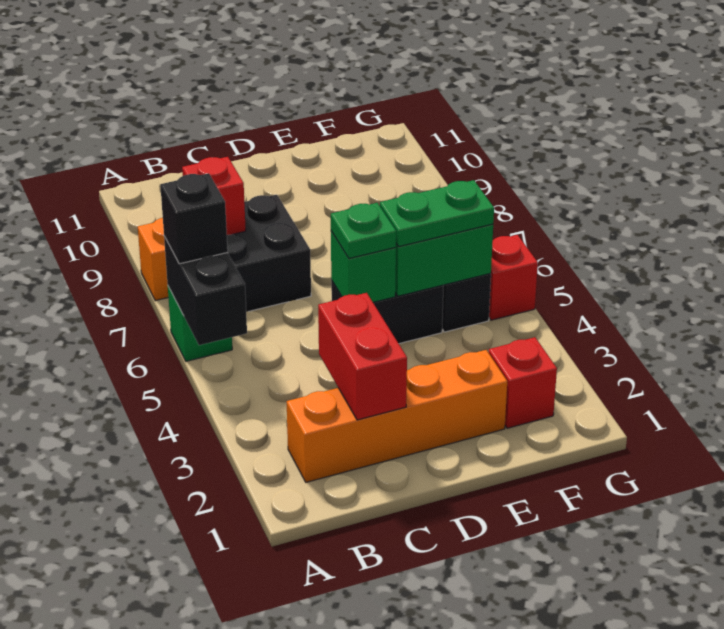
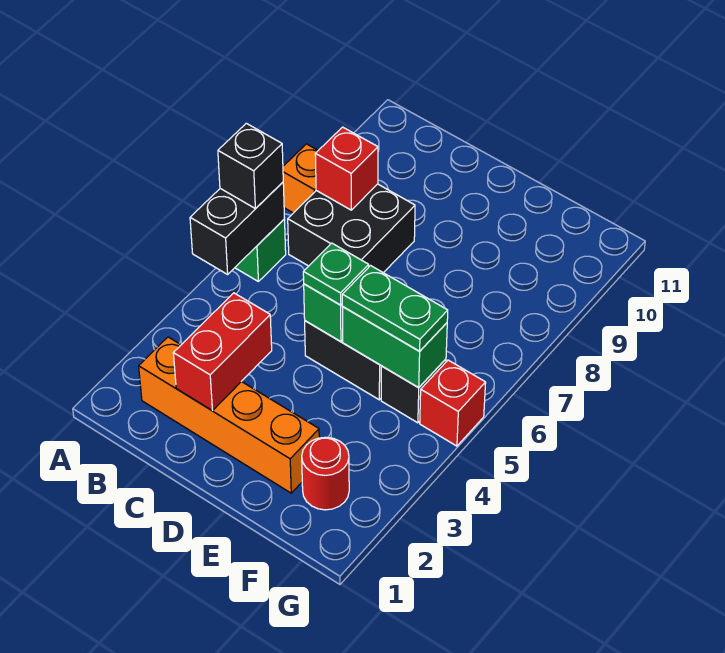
red brick F2 level 1 -> red round brick F2 level 1

